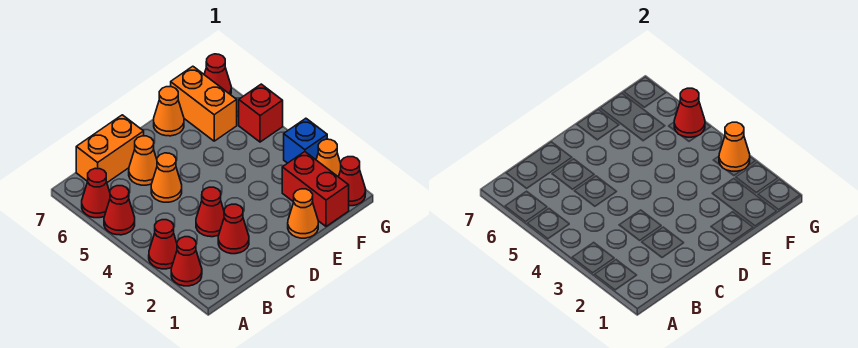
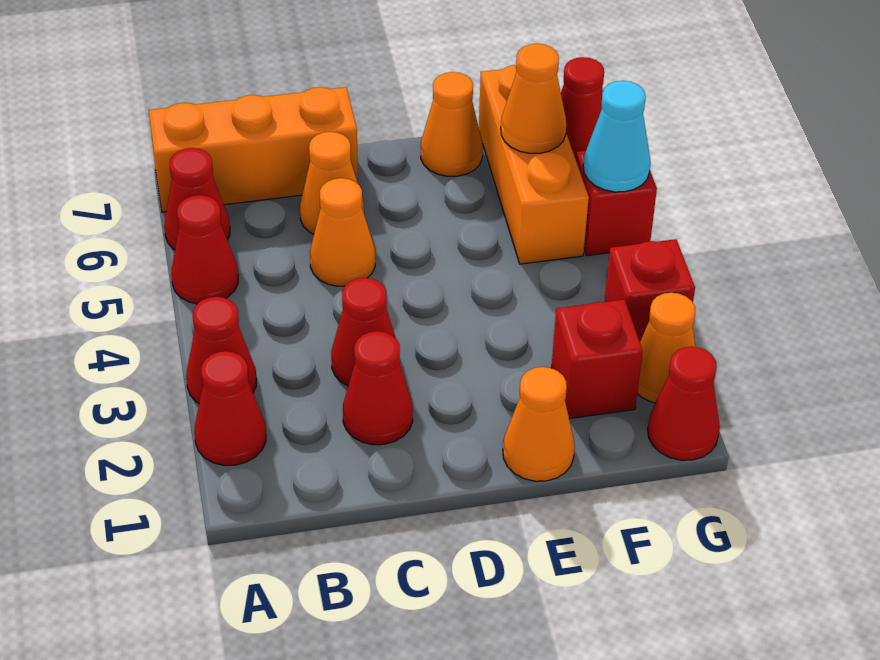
orange brick B7:C7 level 1 -> orange brick A7:C7 level 1
red brick F1:F2 level 1 -> red brick F2 level 1
orange brick F6:F7 level 1 -> orange brick F5:F7 level 1
blue brick G3 level 1 -> red brick G3 level 1
orange cone G3 level 2 -> orange cone F6 level 2
red cone G5 level 2 -> cyan cone G5 level 2

